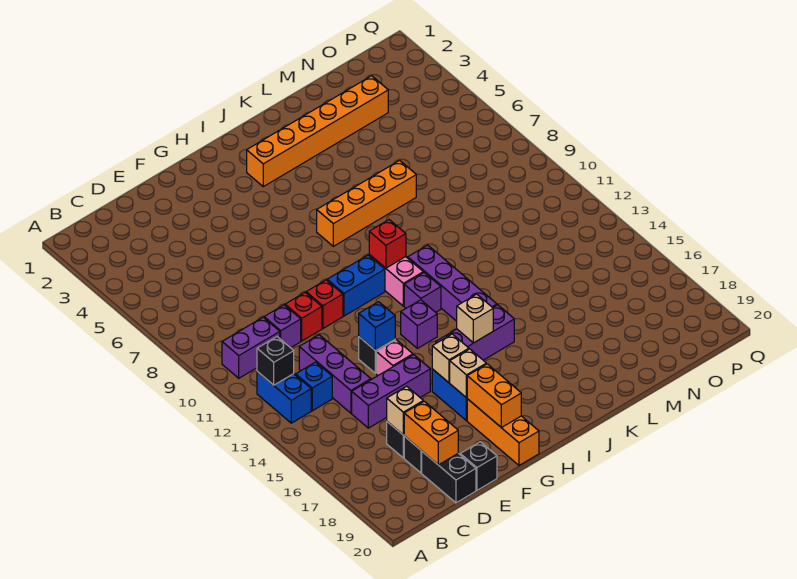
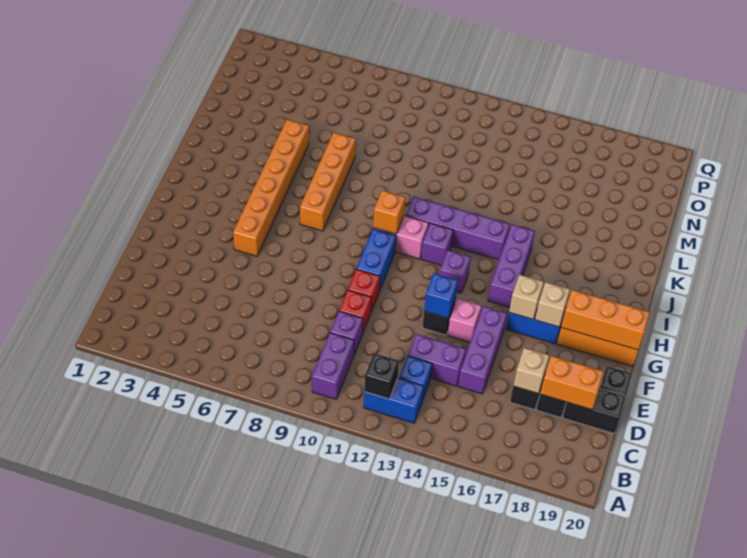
purple brick D12:D14 level 1 -> purple brick D13:D14 level 1
orange brick G18:G19 level 2 -> orange brick G18:G20 level 2
orange brick I3:N3 level 1 -> orange brick G5:L5 level 1
red brick I10 level 2 -> orange brick I10 level 2
tan brick I15 level 2 -> none

